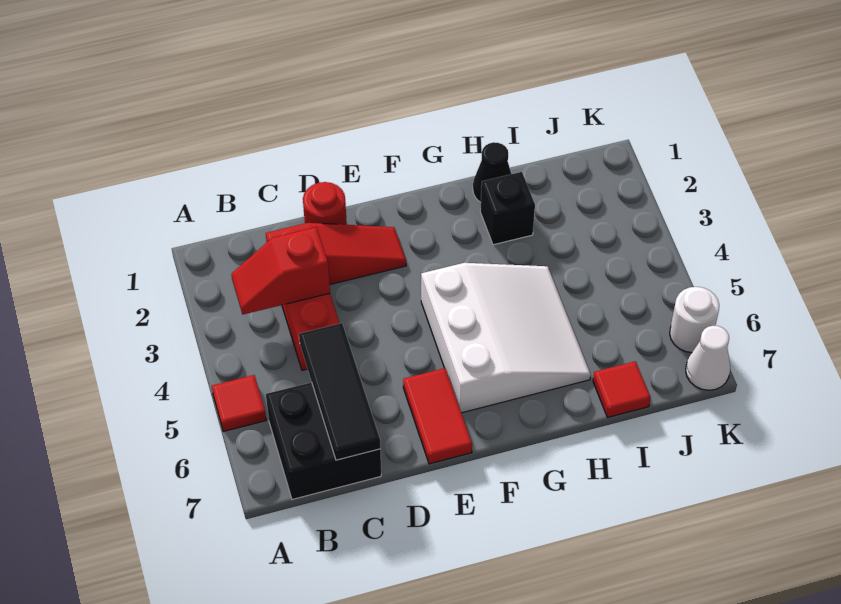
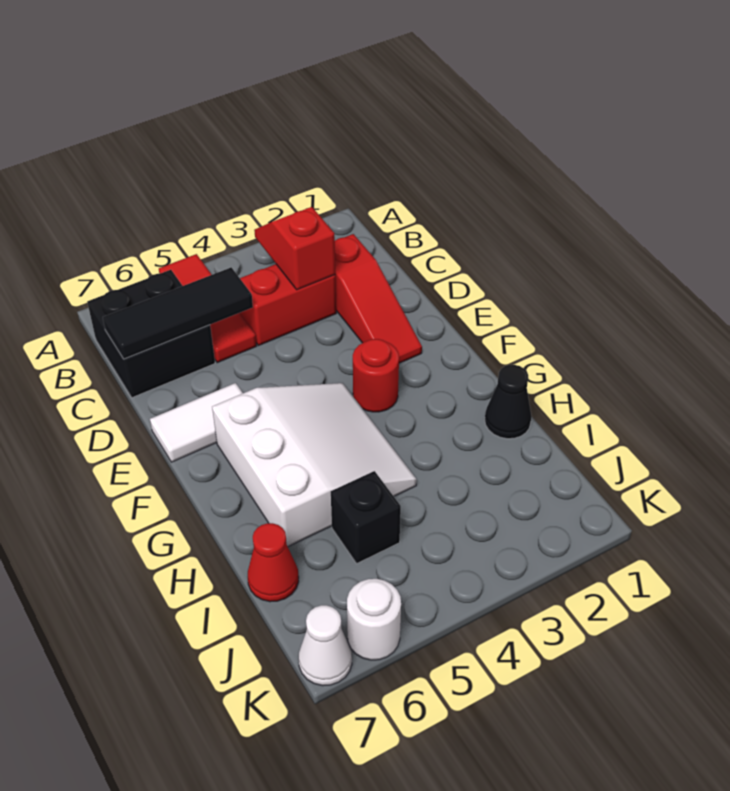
red tile A5 level 1 -> red tile A5:C5 level 1
red round brick D1 level 1 -> red round brick F3 level 1
red tile E6:E7 level 1 -> white tile E6:E7 level 1
white slope F4:H6 level 1 top F -> white slope F4:H6 level 1 top 6
black brick H2 level 1 -> black brick I5 level 1
red tile I7 level 1 -> red cone I7 level 1

